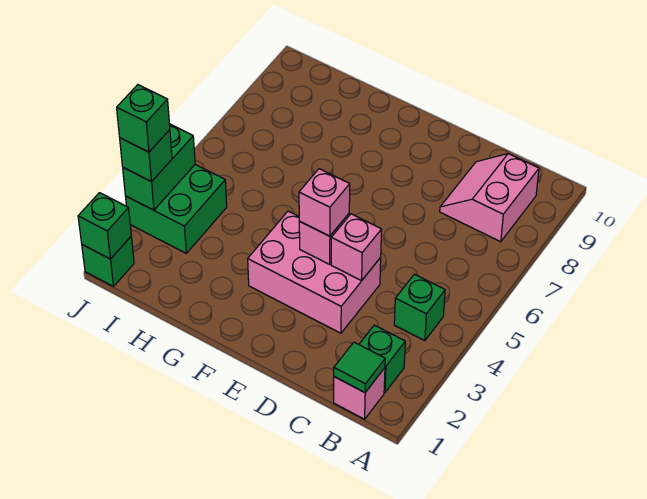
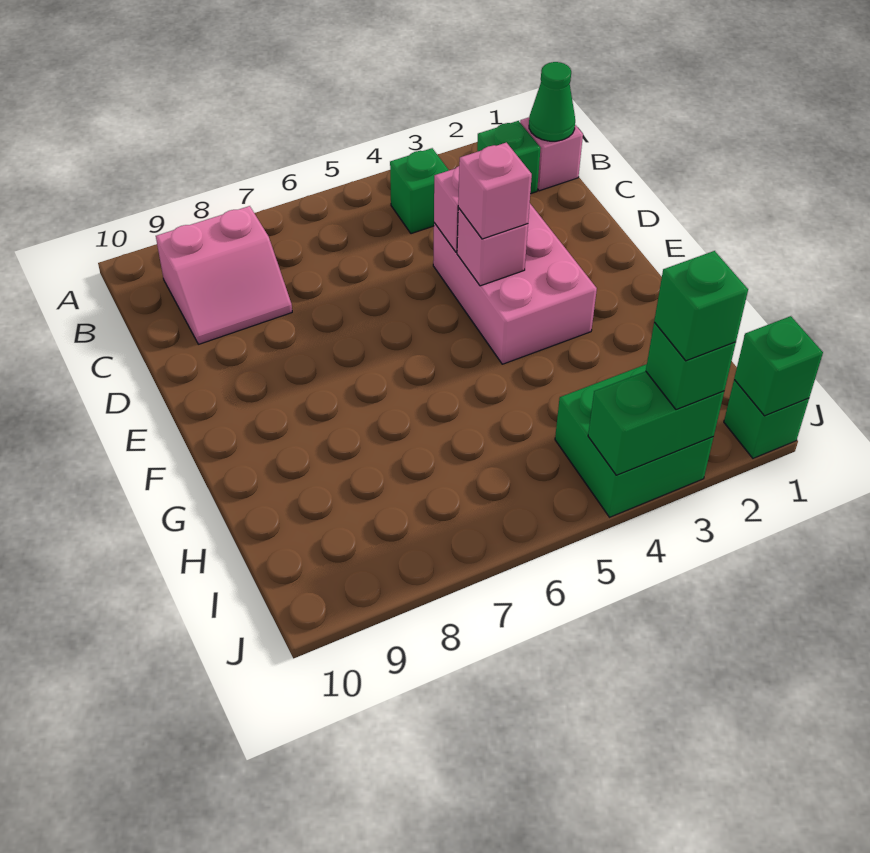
green tile B1 level 2 -> green cone B1 level 2

